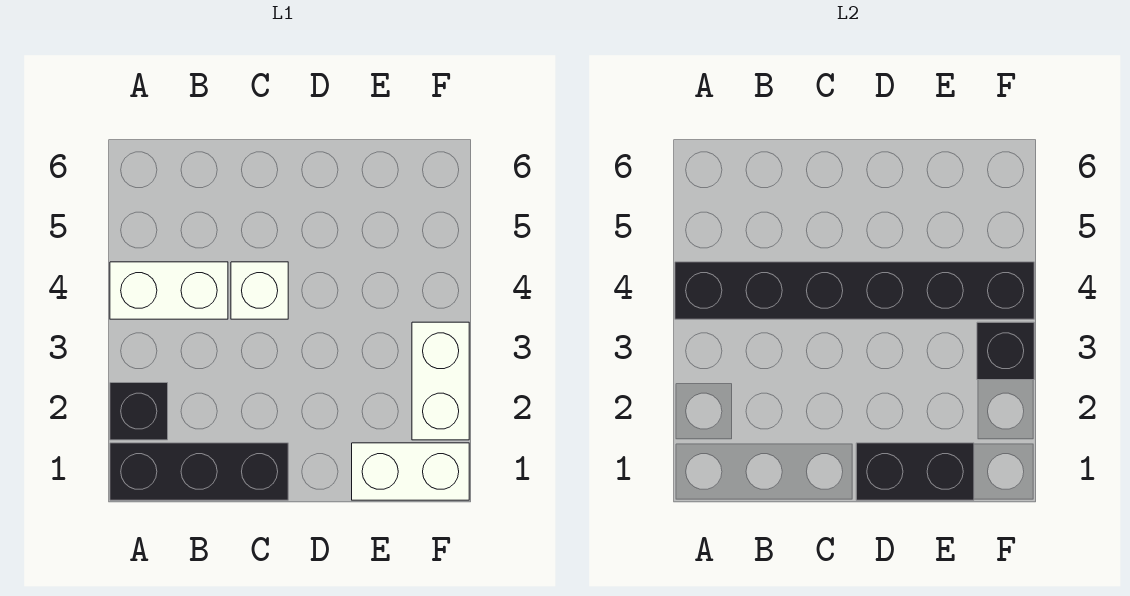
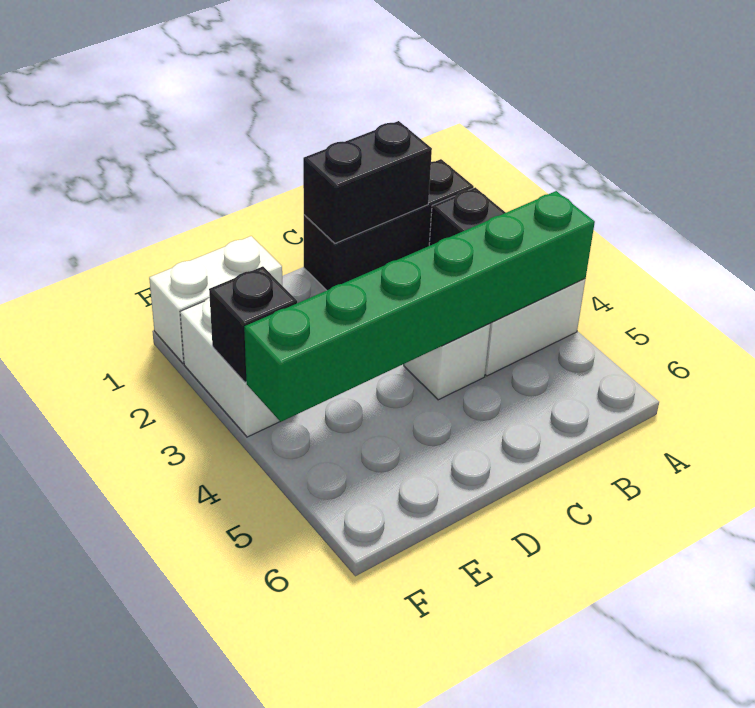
black brick A4:F4 level 2 -> green brick A4:F4 level 2
black brick D1:E1 level 2 -> black brick B1:C1 level 2

